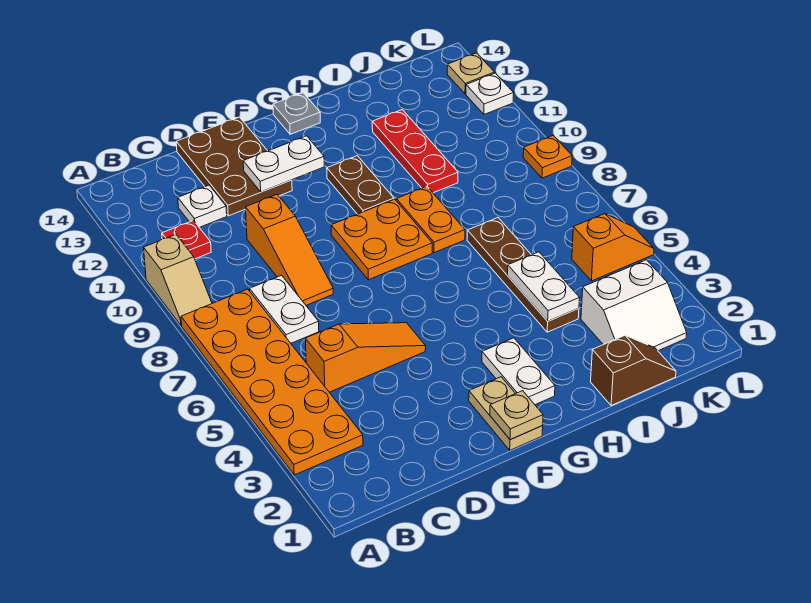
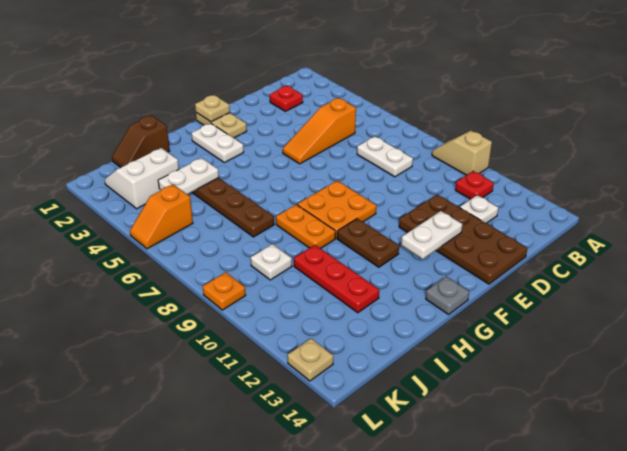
orange plate A3:B8 level 1 -> none
none -> red plate C2 level 1
orange slope D8:D10 level 1 top 10 -> none
brown plate D12:E14 level 1 -> brown plate D11:E14 level 1
white plate I4:I5 level 2 -> white plate I4:J4 level 2
white plate L12 level 1 -> white plate J9 level 1

